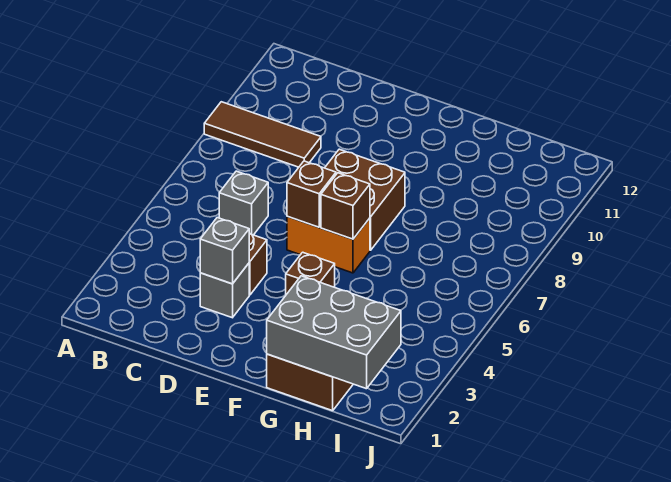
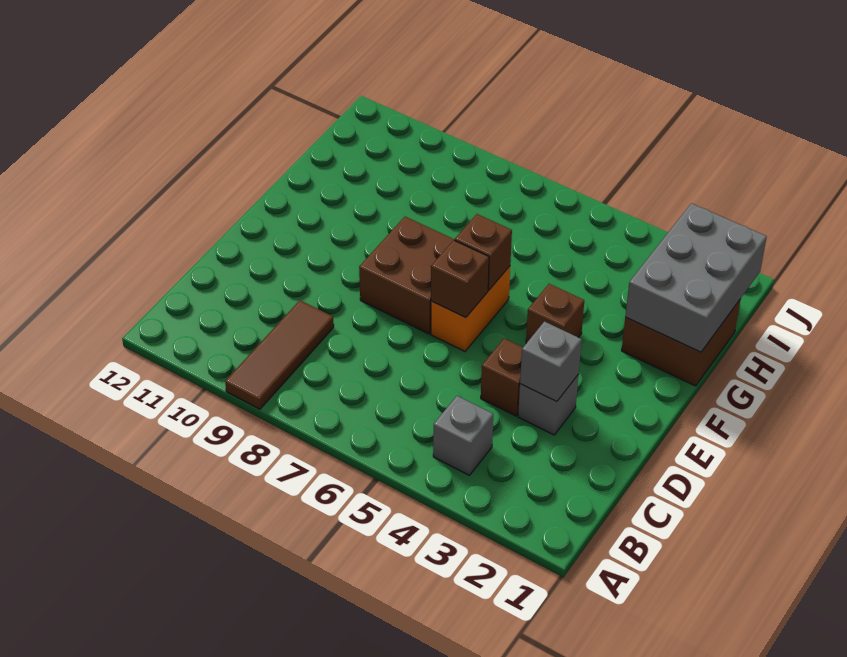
grey brick C6 level 1 -> grey brick B4 level 1

